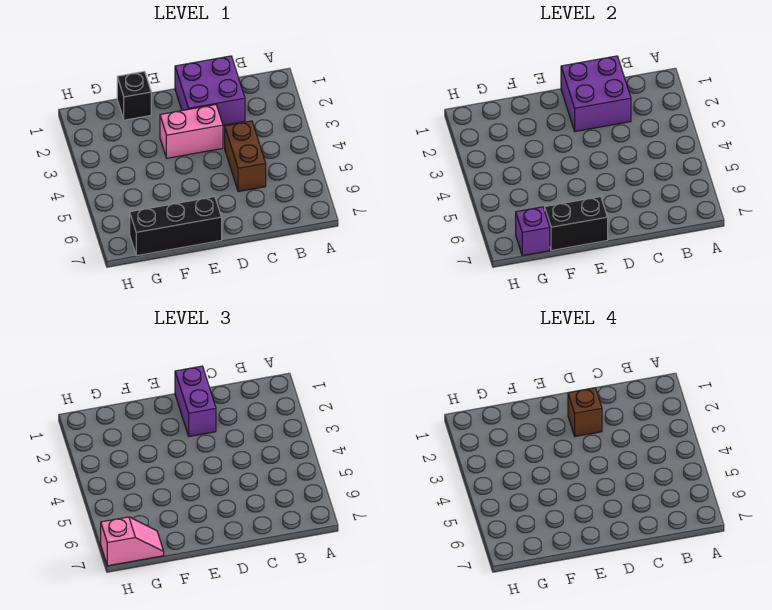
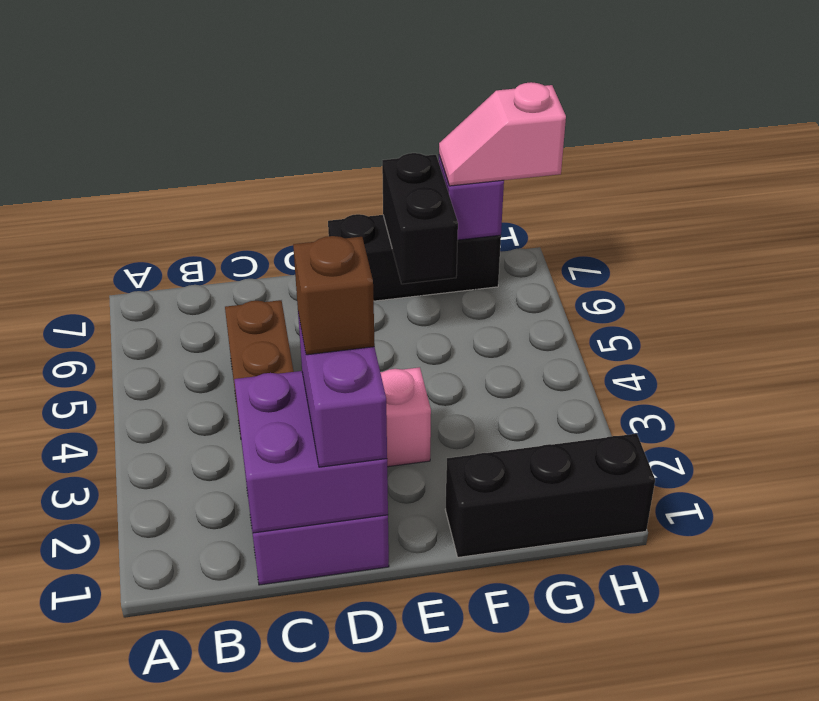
black brick E7:F7 level 2 -> black brick F6:F7 level 2
black brick F1 level 1 -> black brick F1:H1 level 1

